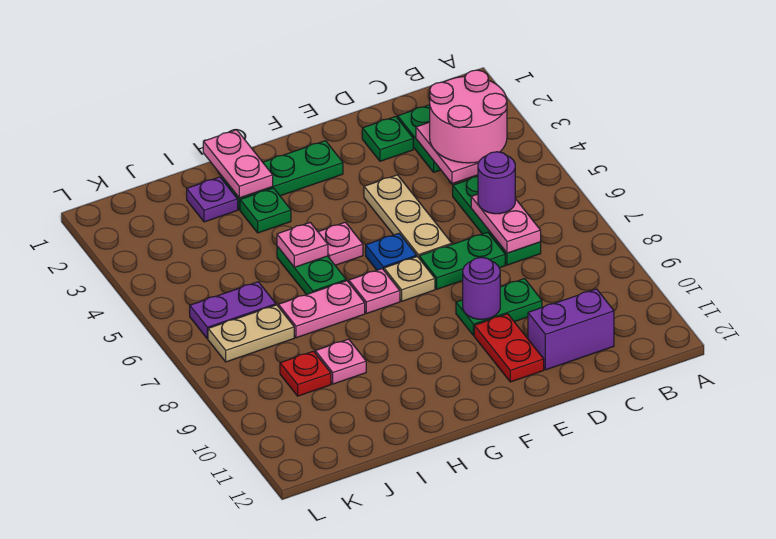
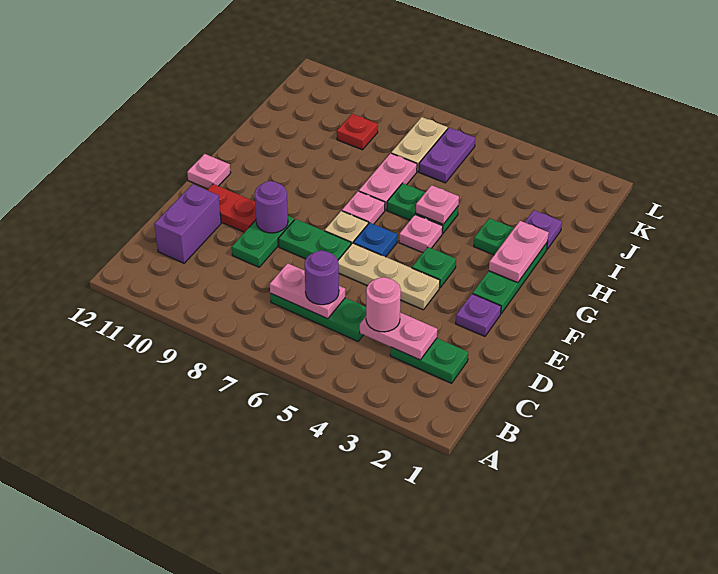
pink round brick B3:C4 level 3 -> pink round brick C4 level 3
green plate D2 level 1 -> green plate F4 level 1
green plate D7:E7 level 1 -> green plate E7:E8 level 1
none -> purple plate E2 level 1
pink plate H1:H2 level 2 -> pink plate G2:H2 level 2
pink plate I9 level 1 -> pink plate F12 level 1

